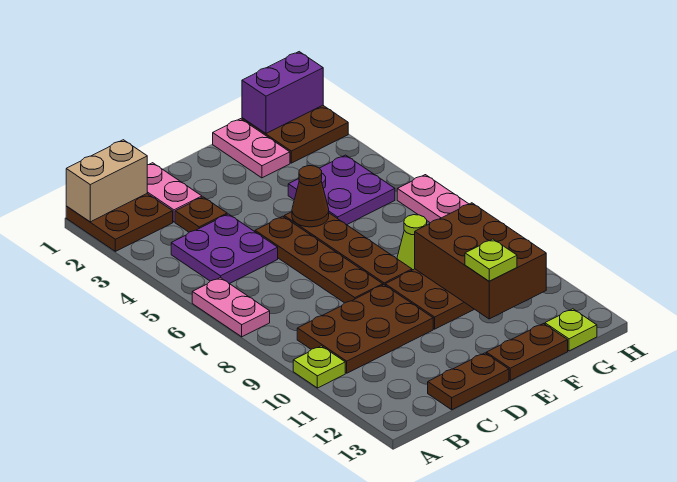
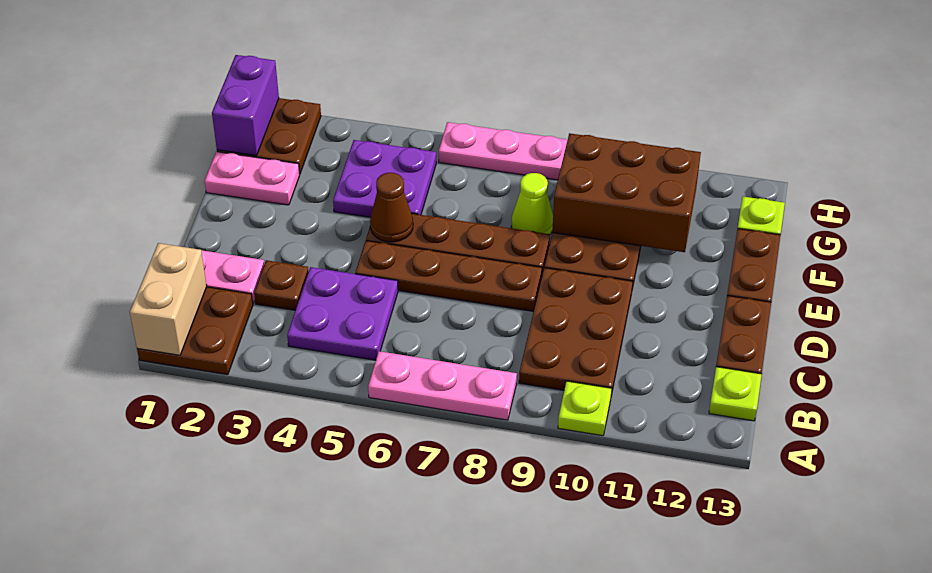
pink plate A6:A7 level 1 -> pink plate A6:A8 level 1
lime plate F11 level 3 -> lime plate B13 level 1

